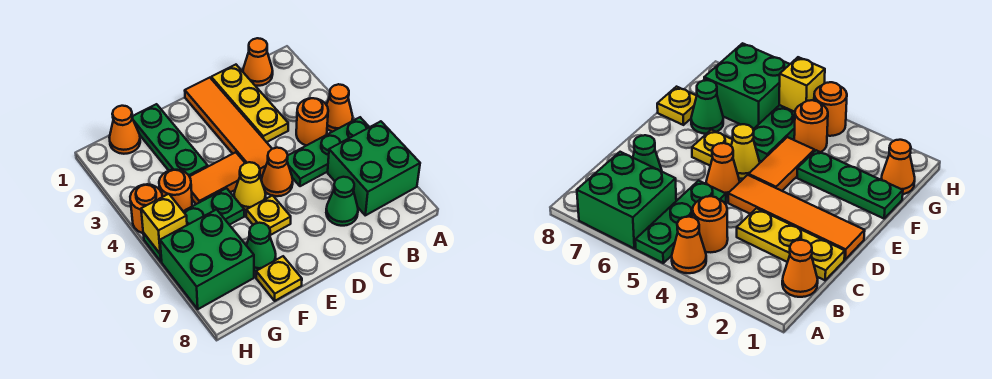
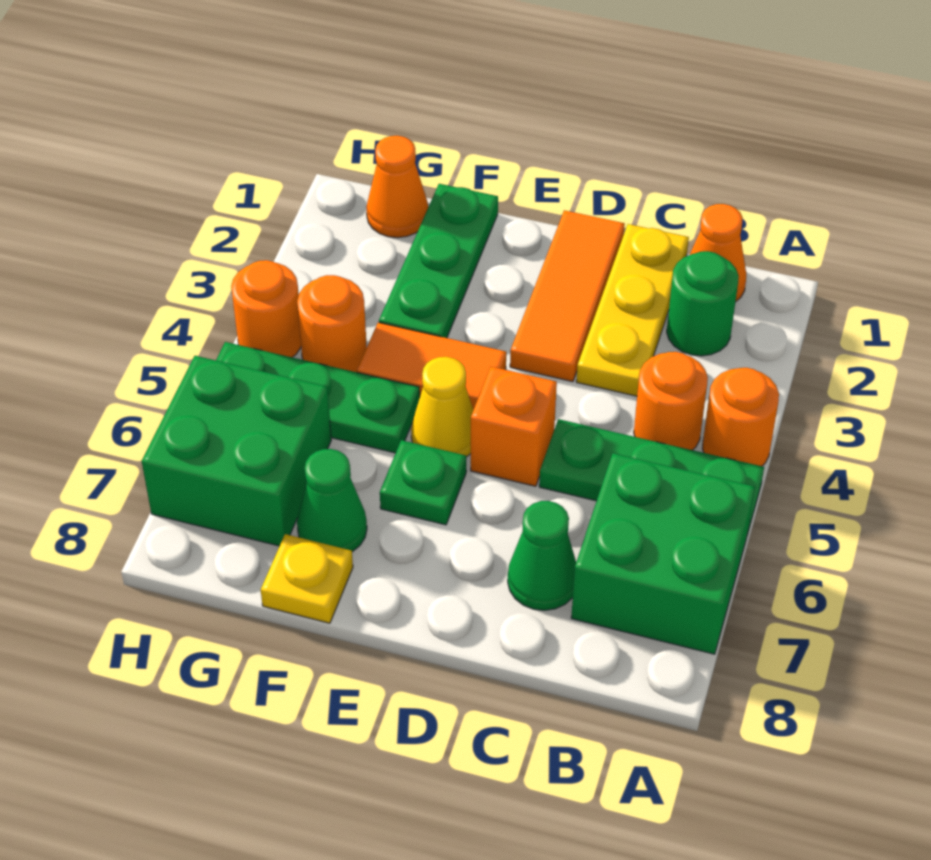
orange cone A4 level 1 -> orange round brick A4 level 1
none -> green round brick B2 level 1
orange tile D1:D4 level 1 -> orange tile D1:D3 level 1
orange cone D5 level 1 -> orange brick D5 level 1
yellow plate E6 level 1 -> green plate E6 level 1
yellow brick H5 level 2 -> none

